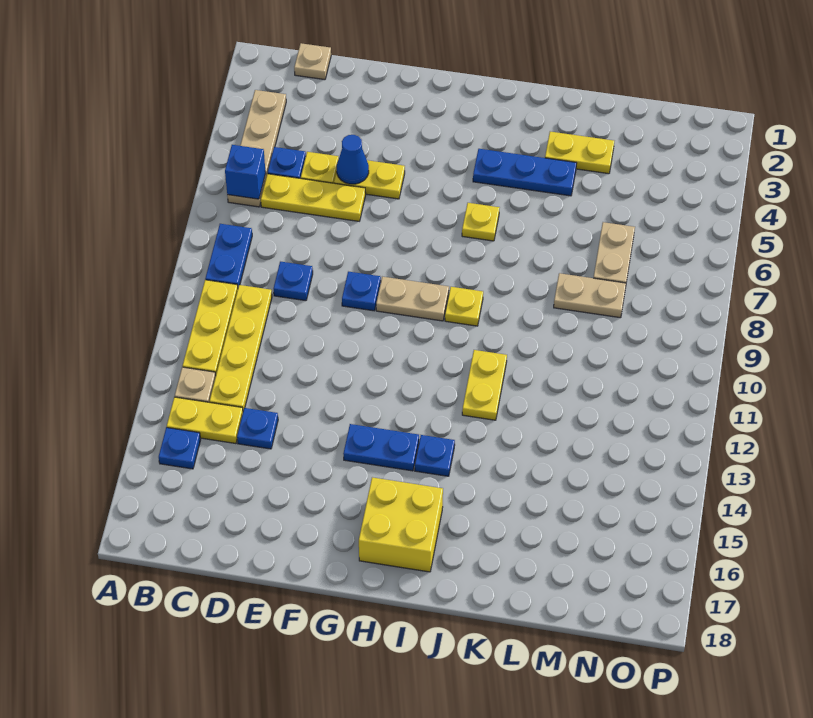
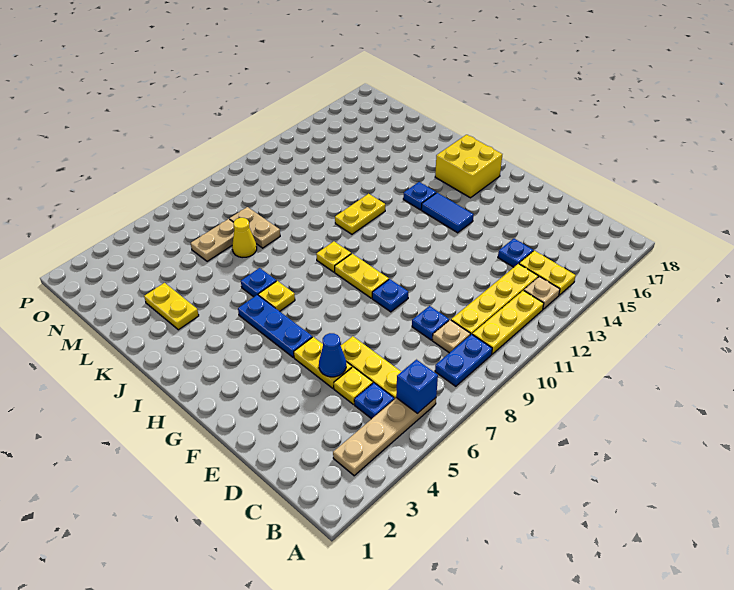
blue plate B15 level 1 -> blue plate J6 level 1
tan plate C1 level 1 -> tan plate C9 level 1
tan plate G9:H9 level 1 -> yellow plate G9:H9 level 1
blue plate G14:H14 level 1 -> blue tile G14:H14 level 1
blue plate I4:K4 level 1 -> blue plate G5:I5 level 1
none -> yellow cone L7 level 1

